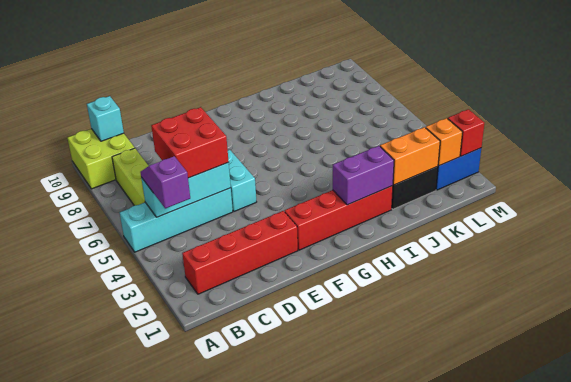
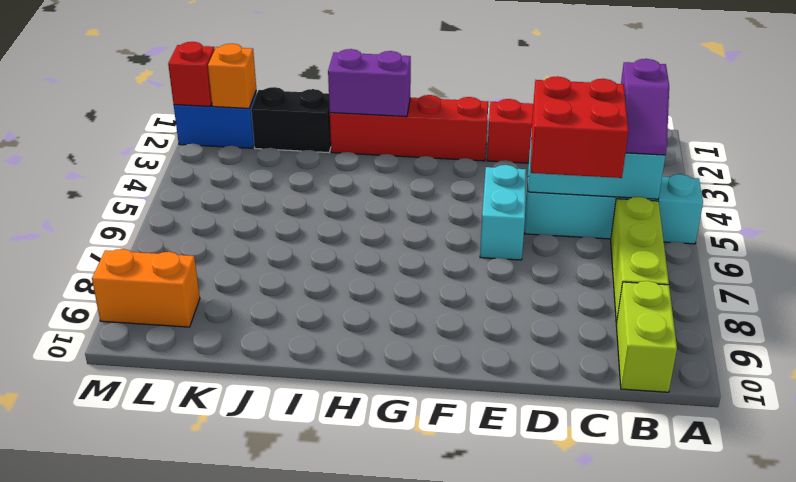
lime brick A9:B10 level 1 -> lime brick B9:B10 level 1
cyan brick B10 level 2 -> none
orange brick J2:K2 level 2 -> orange brick L9:M9 level 1

